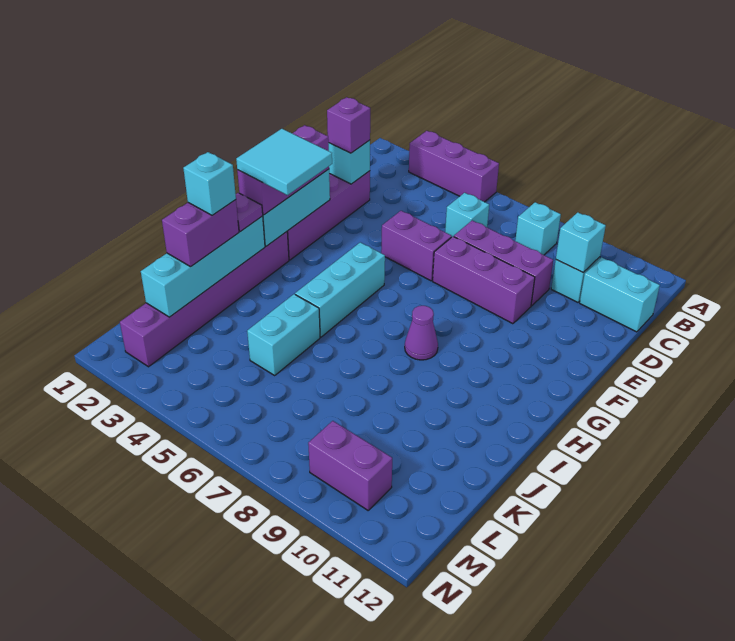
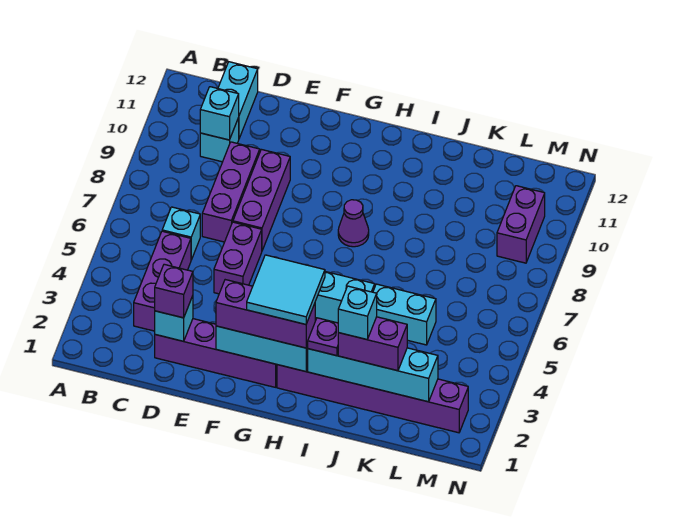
purple brick A3:A5 level 1 -> purple brick C3:C5 level 1
cyan brick B8 level 1 -> none

